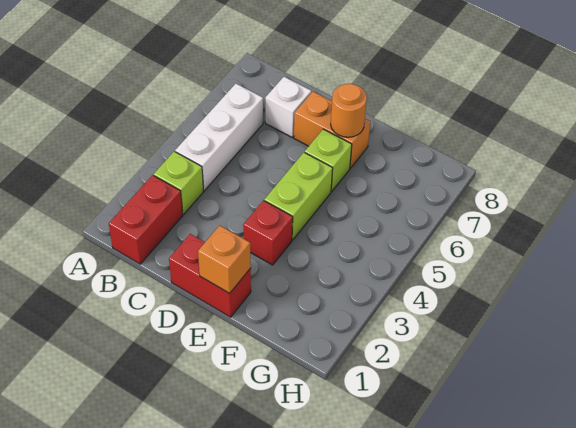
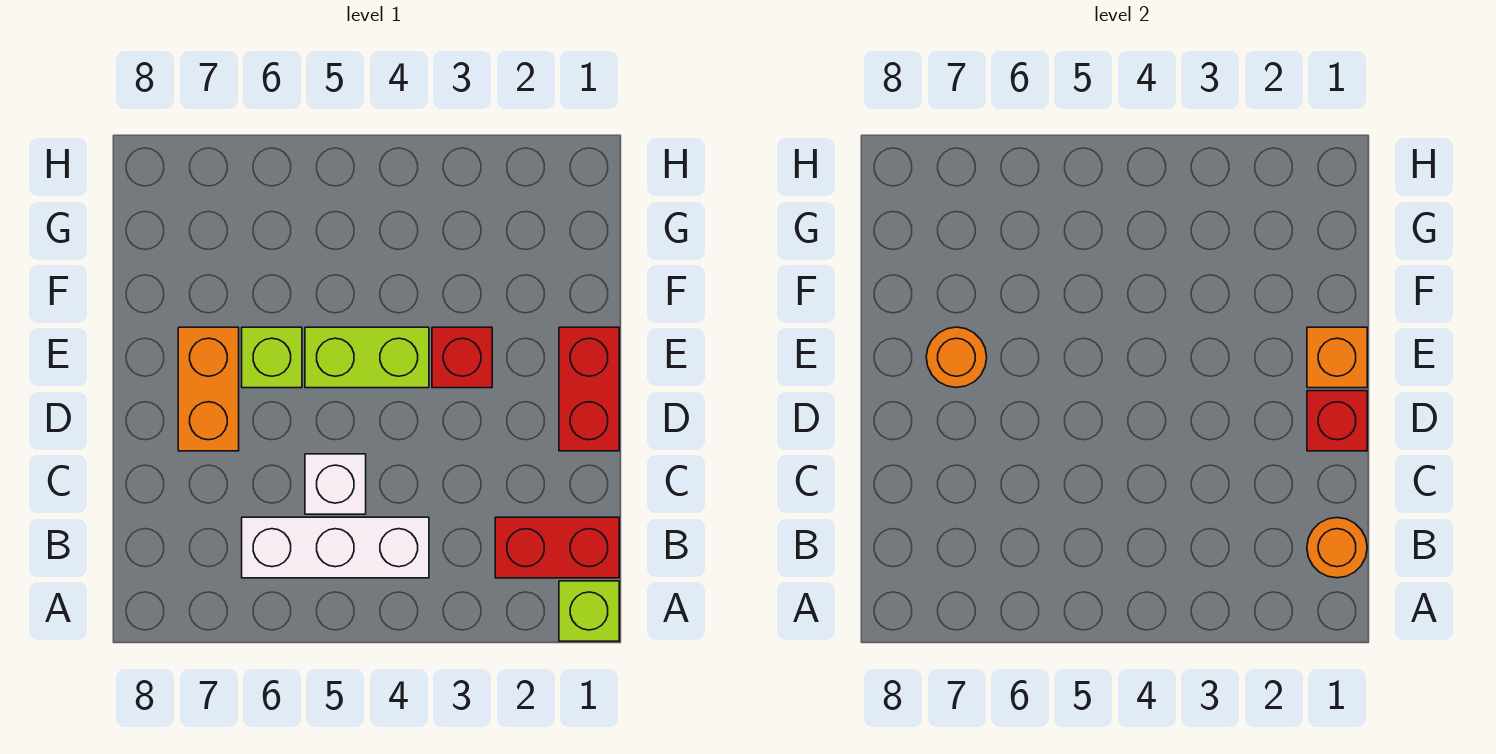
none -> orange round brick B1 level 2
lime brick B3 level 1 -> lime brick A1 level 1
white brick C7 level 1 -> white brick C5 level 1
none -> red brick D1 level 2

